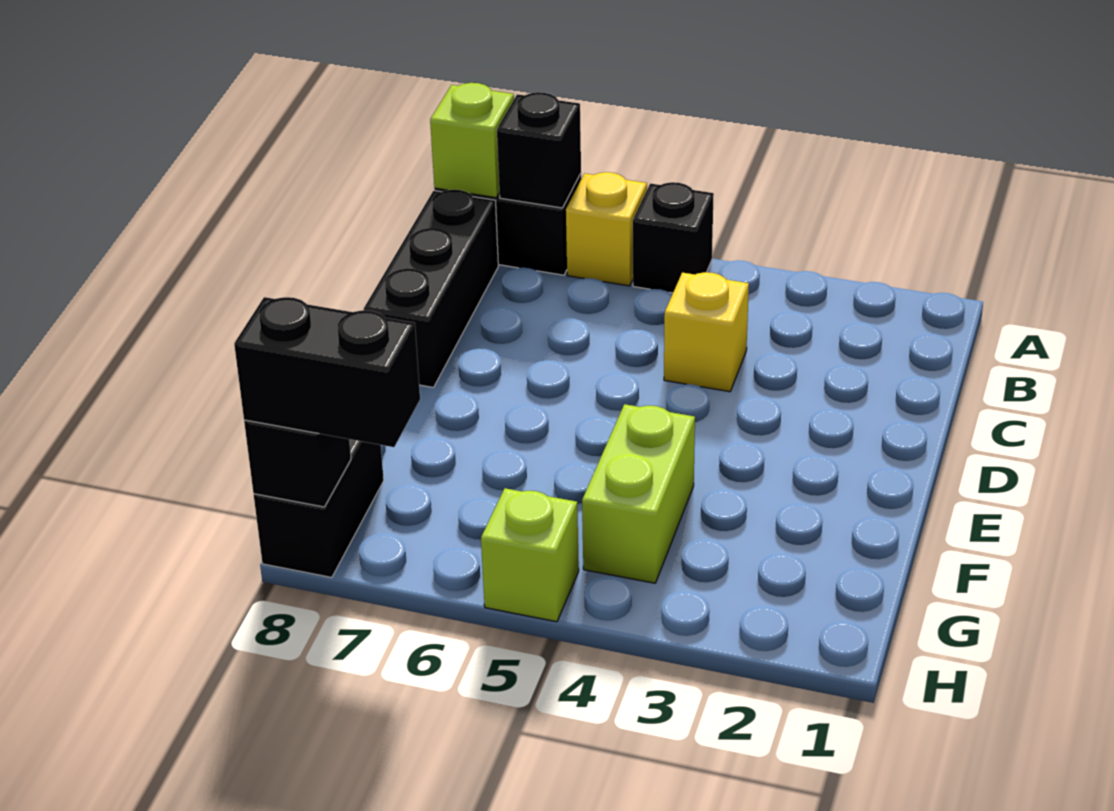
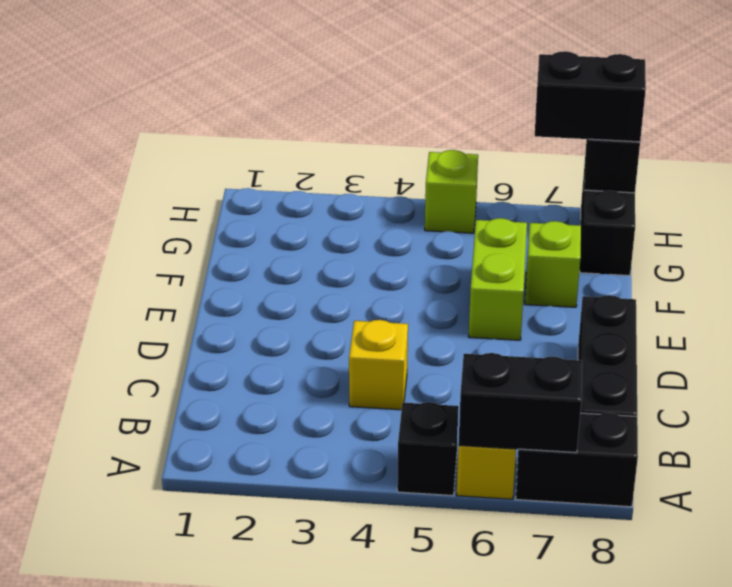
black brick A7 level 2 -> black brick A6:A7 level 2
lime brick A8 level 2 -> lime brick F7 level 1
lime brick F4:G4 level 1 -> lime brick E6:F6 level 1

